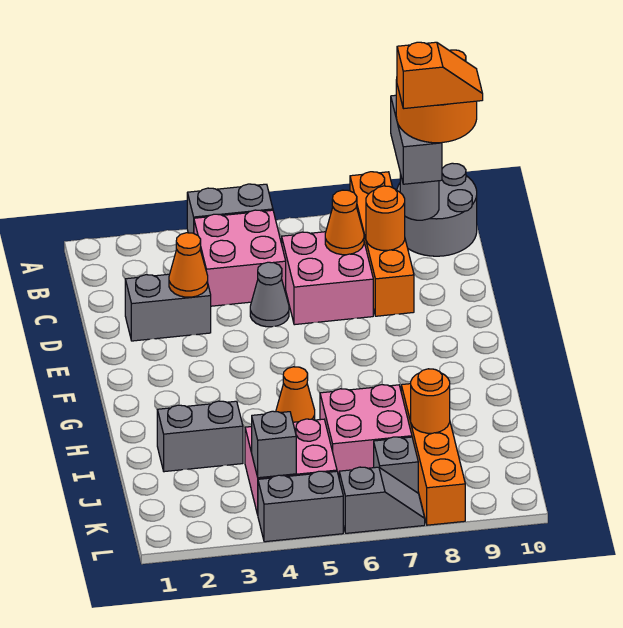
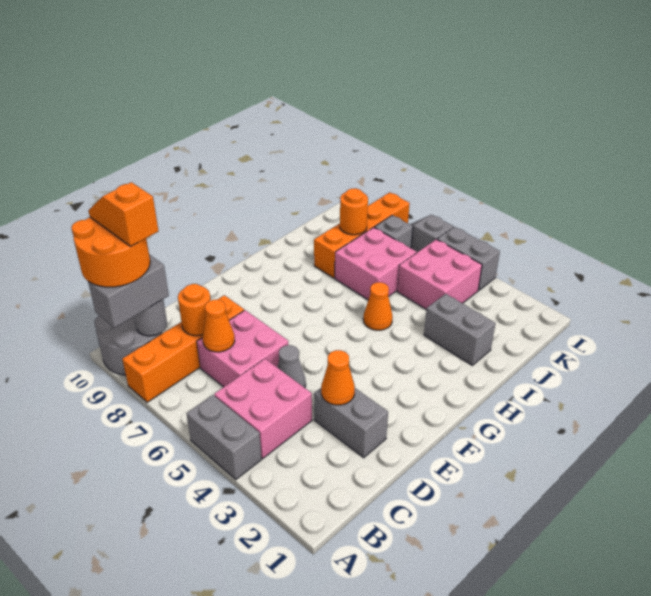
grey brick K4 level 2 -> none

